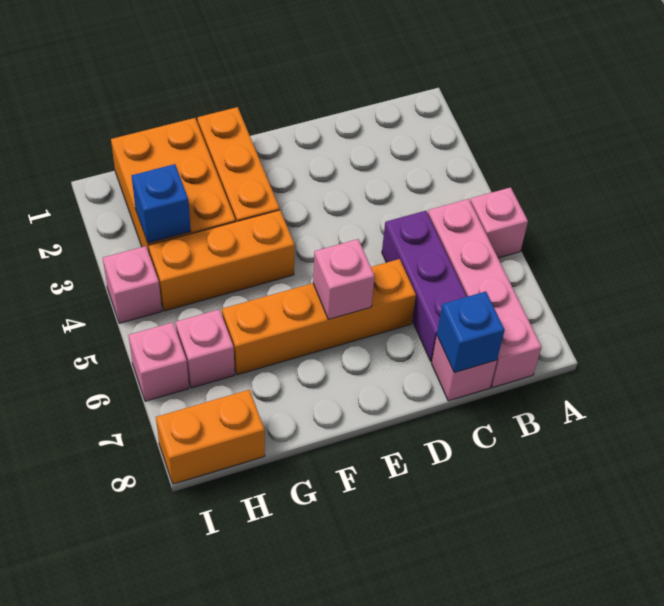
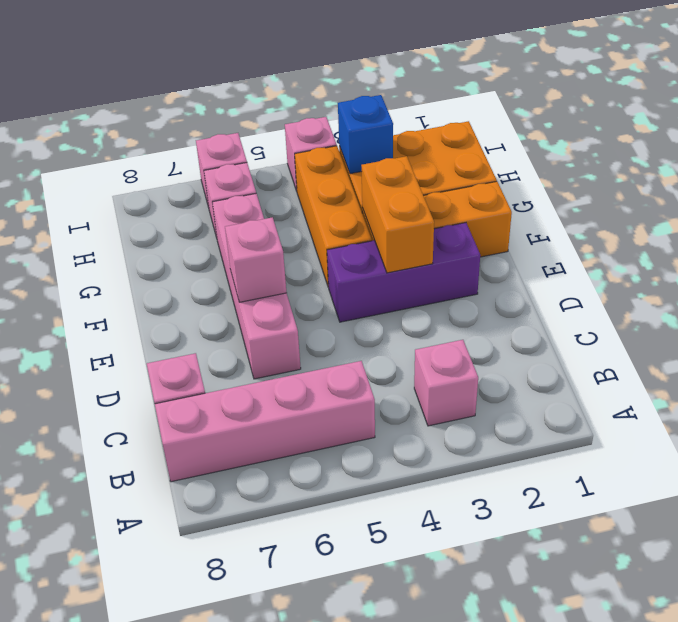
pink brick A5 level 1 -> pink brick B3 level 1
purple brick C5:C7 level 1 -> purple brick E2:E4 level 1
blue brick C8 level 2 -> none
orange brick D6:G6 level 1 -> pink brick D6:G6 level 1
orange brick H8:I8 level 1 -> orange brick E3:F3 level 2

